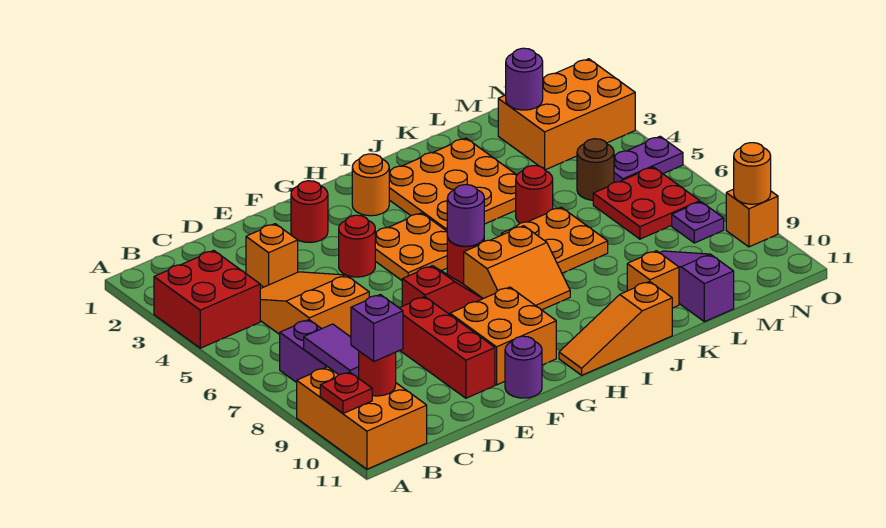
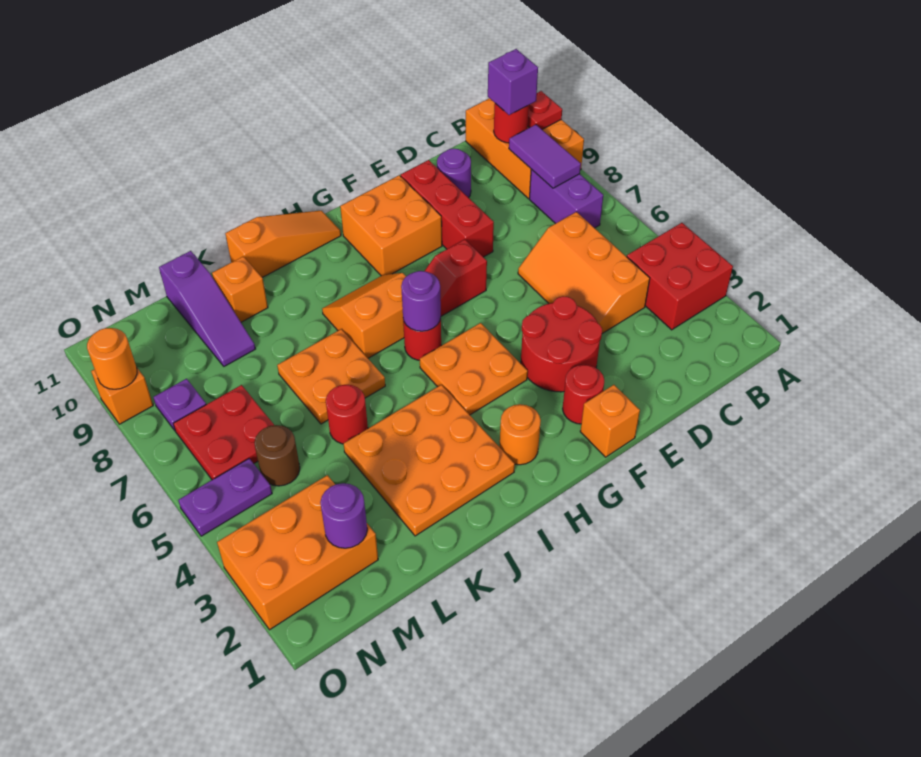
orange slope C4:D6 level 1 top 6 -> orange slope C4:D6 level 1 top C
orange brick D3 level 1 -> orange brick F1 level 1
red round brick F4 level 1 -> red round brick E3:F4 level 1
purple round brick F11 level 1 -> purple round brick D10 level 1

